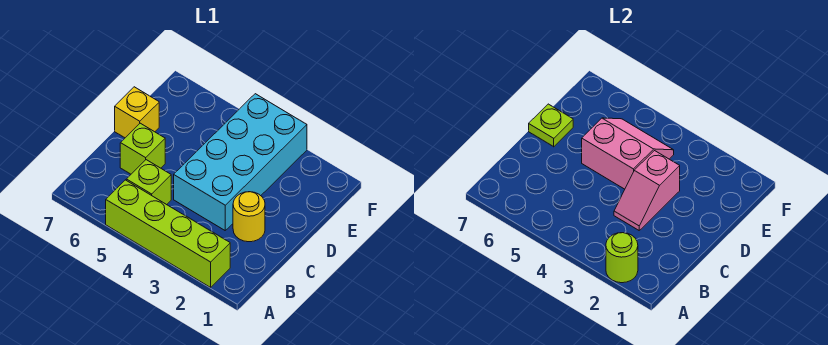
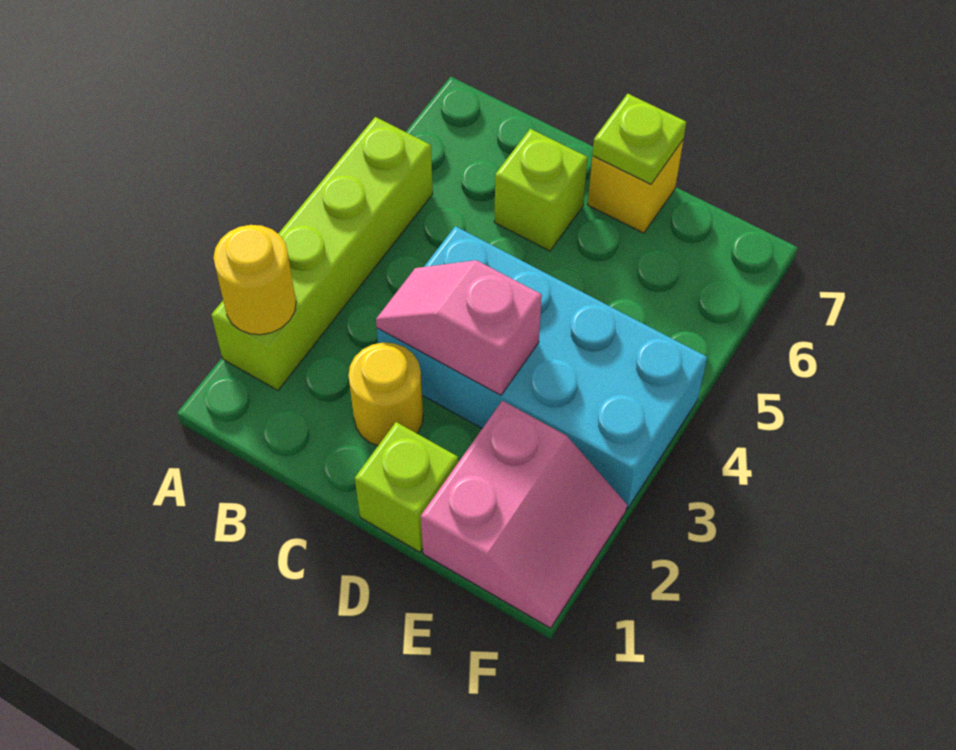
lime round brick A2 level 2 -> yellow round brick A2 level 2
lime brick B5 level 1 -> lime brick D1 level 1
pink slope D4:E5 level 2 top D -> pink slope E1:F2 level 1 top E

